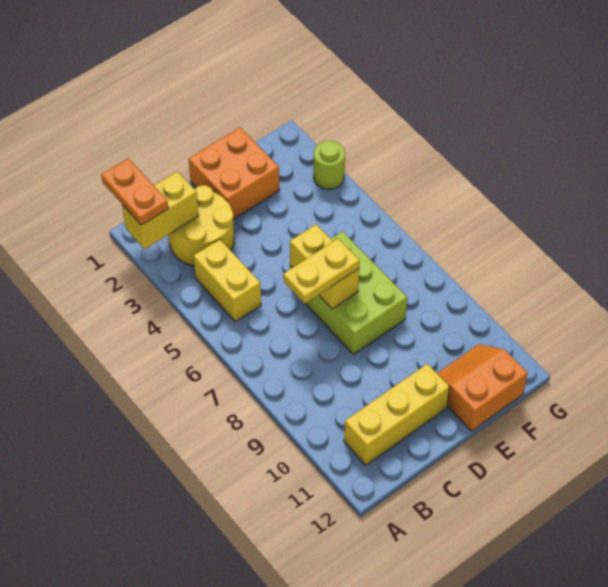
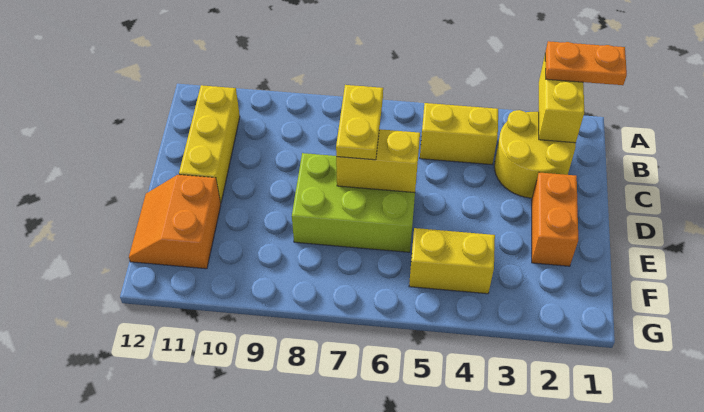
orange brick D1:E2 level 1 -> orange brick D2:E2 level 1
orange slope E11:F12 level 1 top 12 -> orange slope E11:F12 level 1 top 11
none -> yellow brick F4:F5 level 1
lime round brick G3 level 1 -> none

